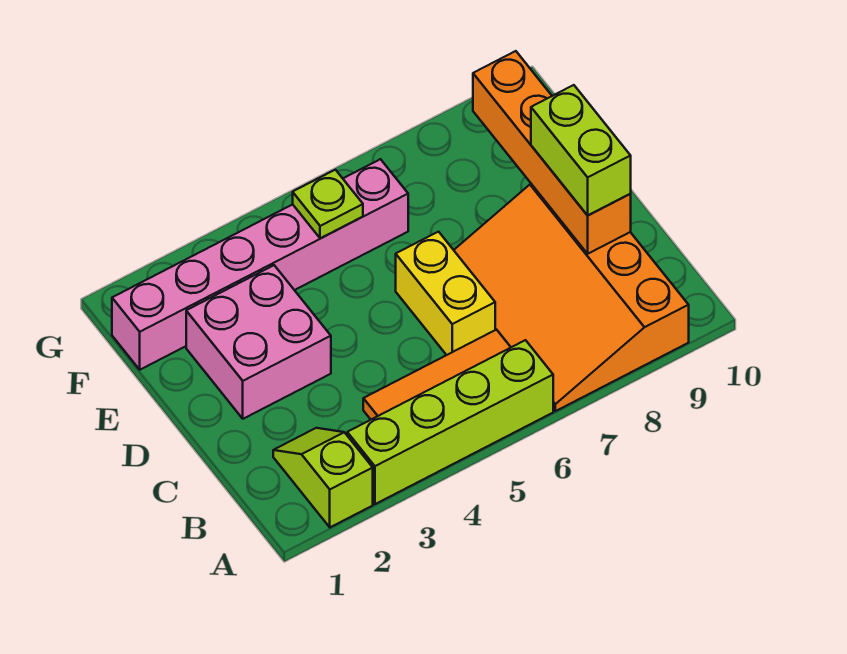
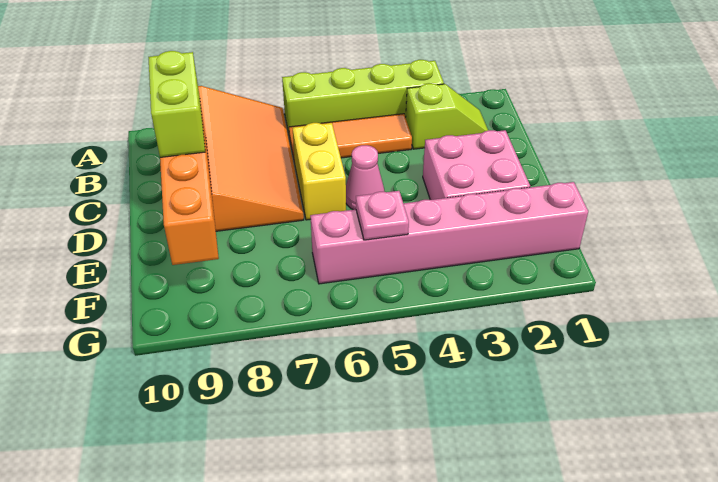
lime slope A2:B2 level 1 top A -> lime slope B2:B3 level 1 top 3
none -> pink cone D5 level 1
lime plate F5 level 2 -> pink plate F5 level 2

